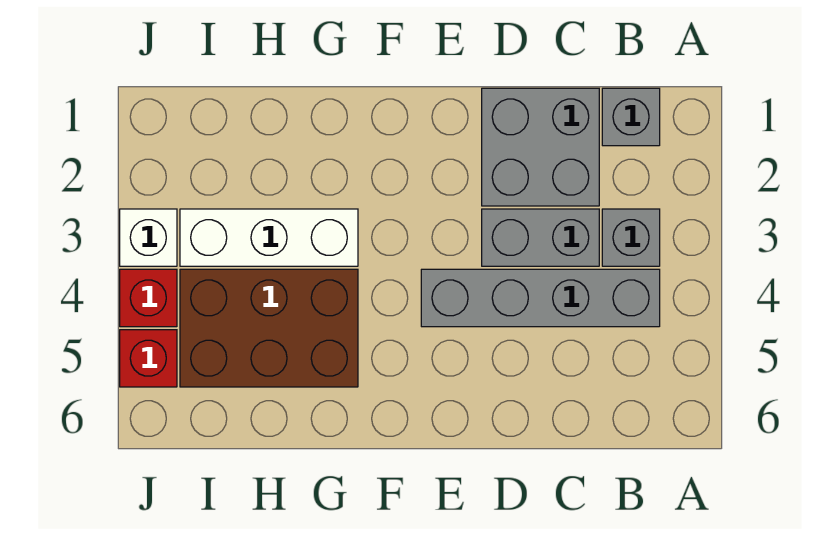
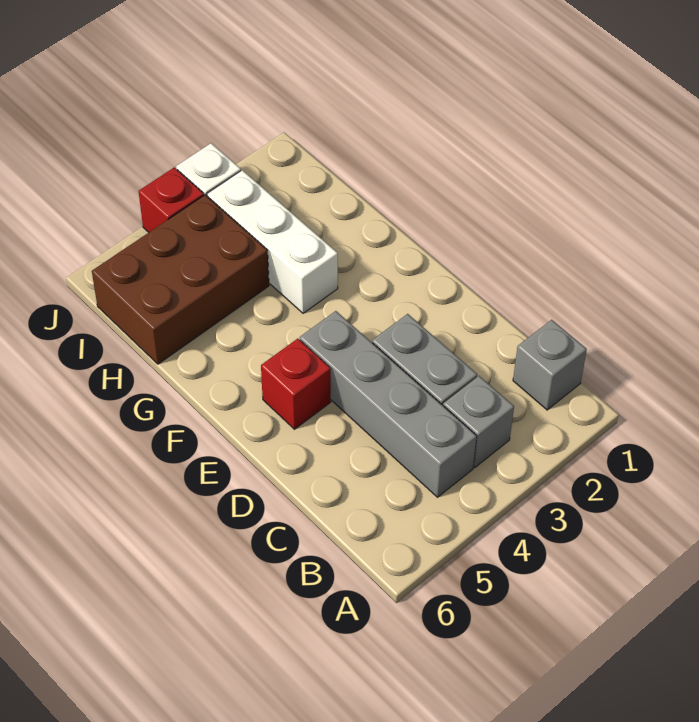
grey brick C1:D2 level 1 -> none
brown brick G4:I5 level 1 -> brown brick H4:I6 level 1
red brick J5 level 1 -> red brick E5 level 1

